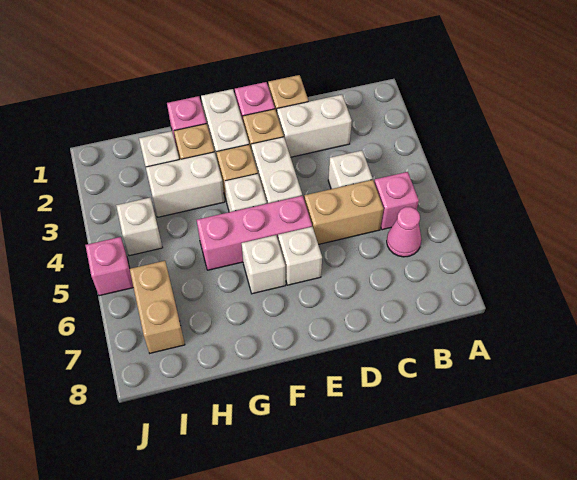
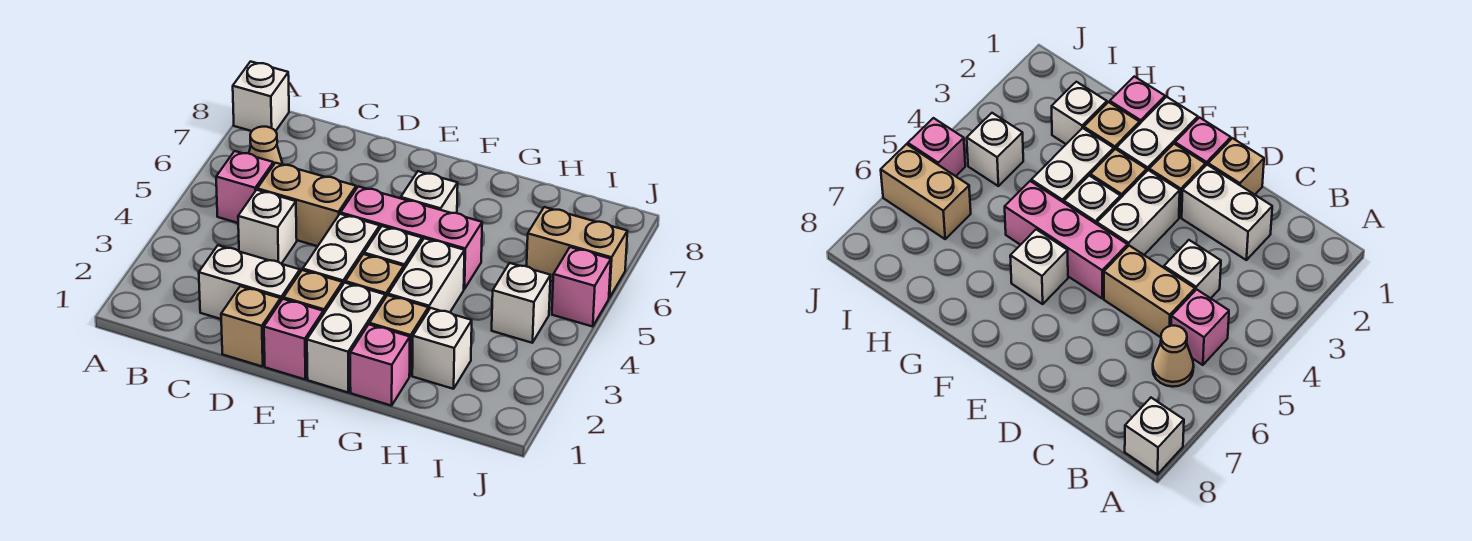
pink cone B6 level 1 -> tan cone B6 level 1
white brick E6 level 1 -> white brick A8 level 1
white brick G3:H3 level 1 -> white brick G3:G4 level 1
tan brick I6:I7 level 1 -> tan brick I6:J6 level 1

